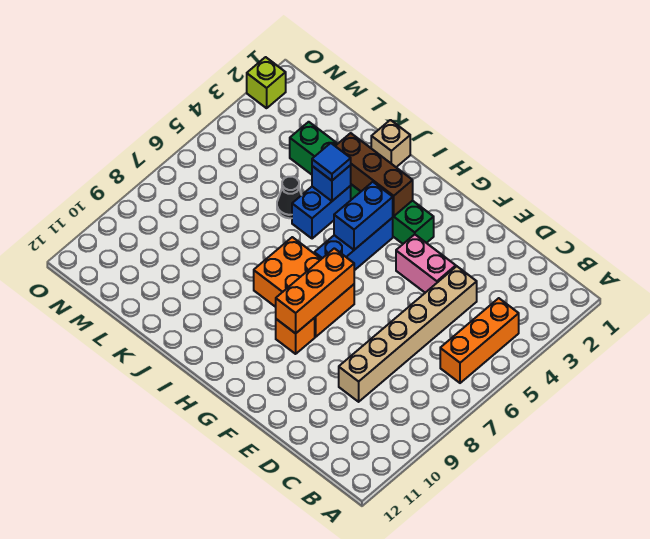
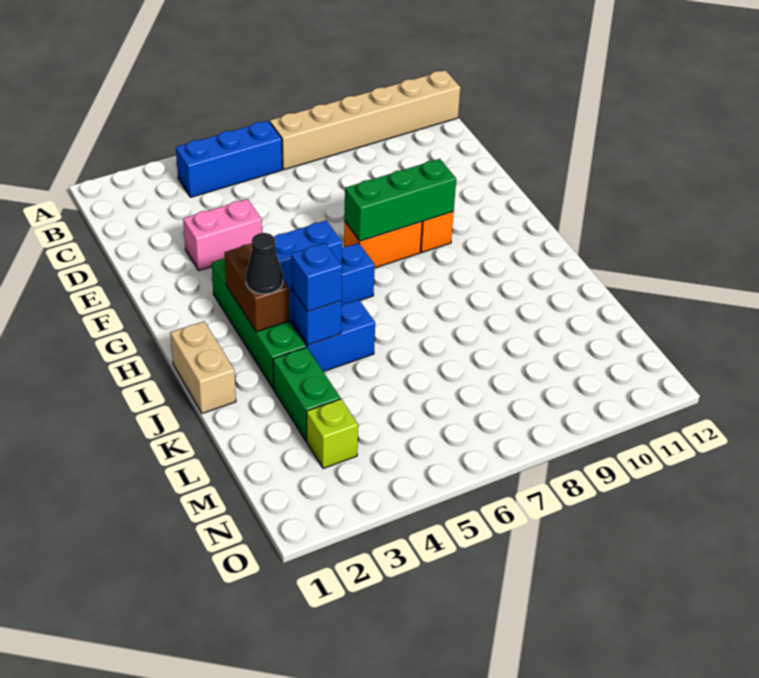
orange brick B4:B6 level 1 -> blue brick B4:B6 level 1
tan brick D4:D9 level 1 -> tan brick B7:B12 level 1
pink brick E4:F4 level 1 -> pink brick E3:E4 level 1
orange brick G7:I8 level 1 -> orange brick G7:G8 level 1
orange brick G7:G9 level 2 -> green brick G7:G9 level 2
brown brick H3:J3 level 2 -> brown brick H3:I3 level 2
tan brick J1 level 1 -> tan brick I1:J1 level 1
blue tile J4 level 3 -> blue brick J4 level 3
black cone K5 level 1 -> black cone I3 level 3
lime brick O2 level 1 -> lime brick M3 level 1

